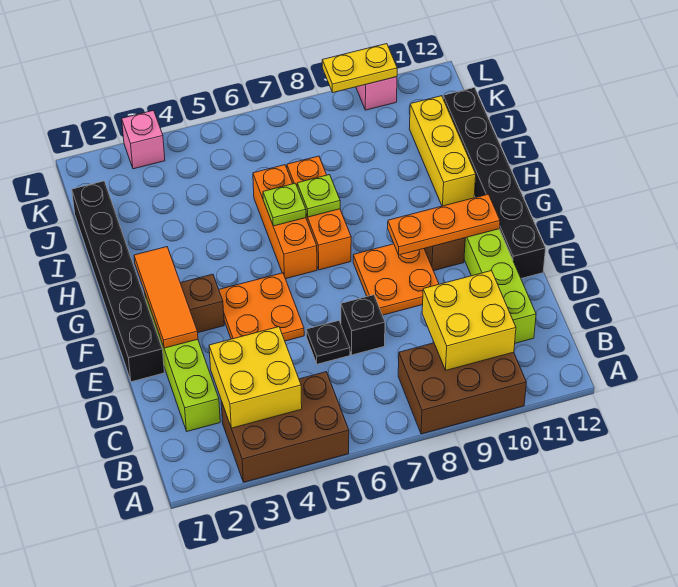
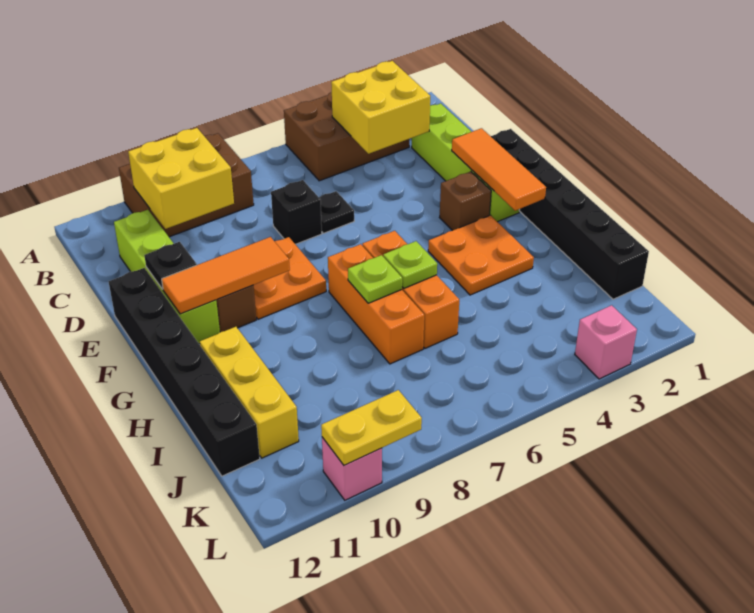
orange plate E4:F5 level 1 -> orange plate G3:H4 level 1
none -> black plate E11 level 2
orange plate F9:F11 level 2 -> orange tile F9:F11 level 2

